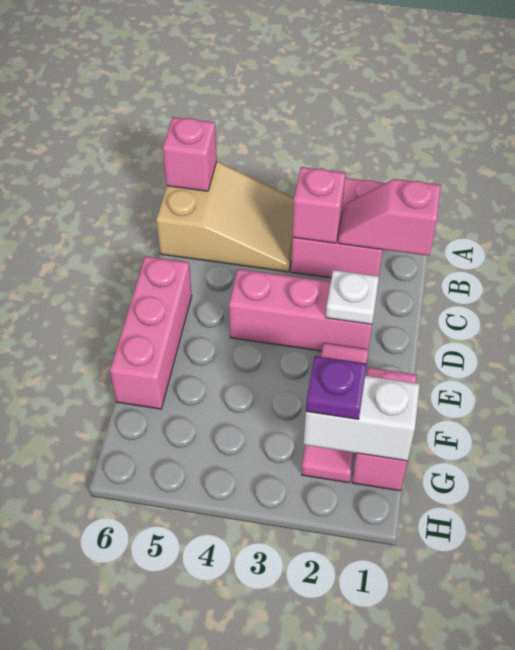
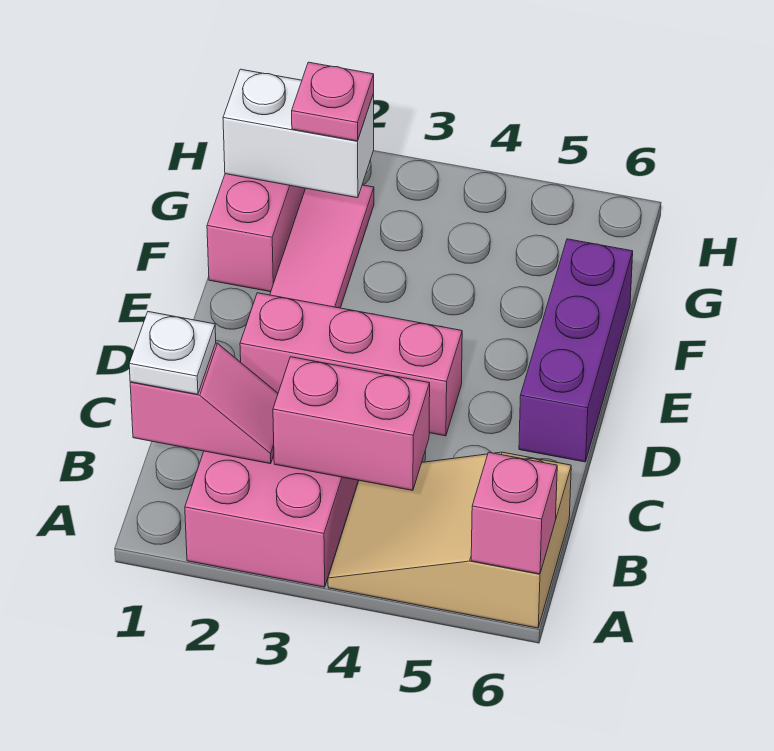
pink brick B3 level 2 -> pink brick B3:B4 level 2
white plate D2 level 2 -> white plate B1 level 3
pink brick D6:F6 level 1 -> purple brick D6:F6 level 1
purple plate G2 level 3 -> pink plate G2 level 3

